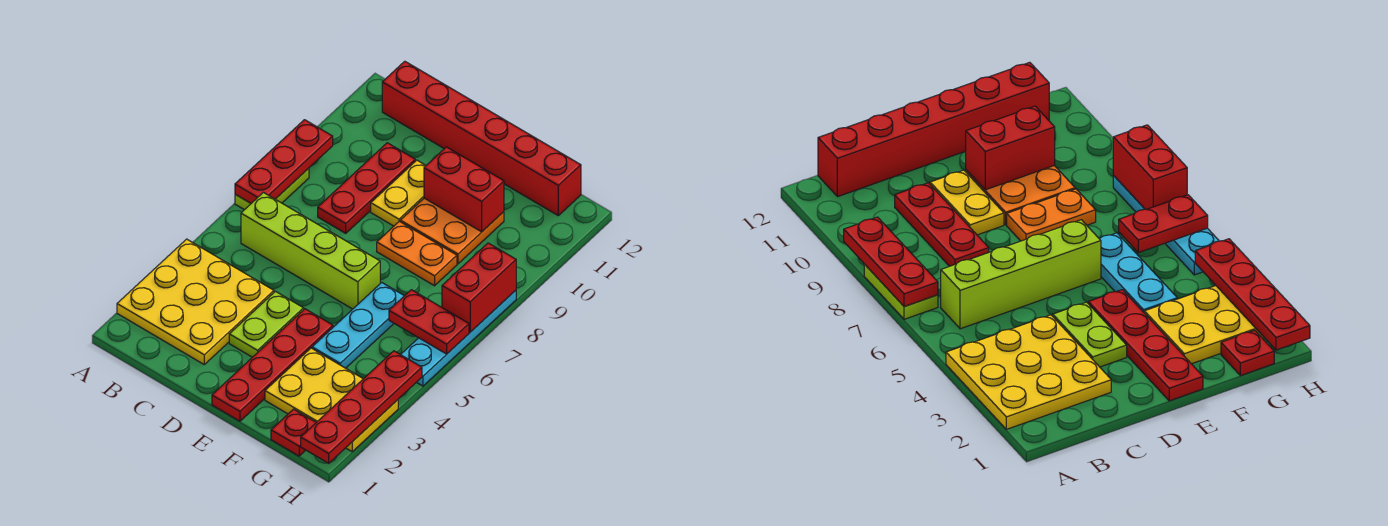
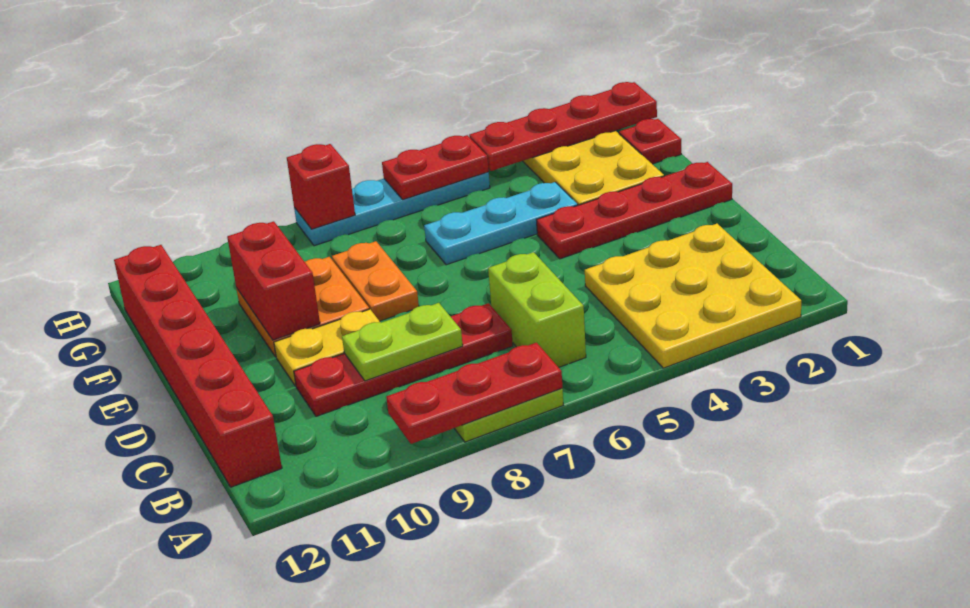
lime brick B6:E6 level 1 -> lime brick B6:C6 level 1
red plate C8:C10 level 1 -> red plate C7:C10 level 1
lime plate D3:D4 level 1 -> lime plate C8:C9 level 2
red plate G6:H6 level 2 -> red plate H5:H6 level 2
red brick H7:H8 level 2 -> red brick H8 level 2

